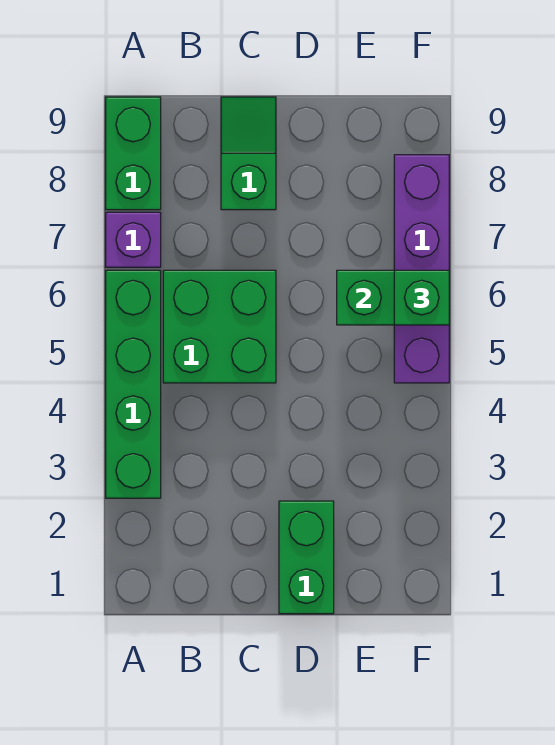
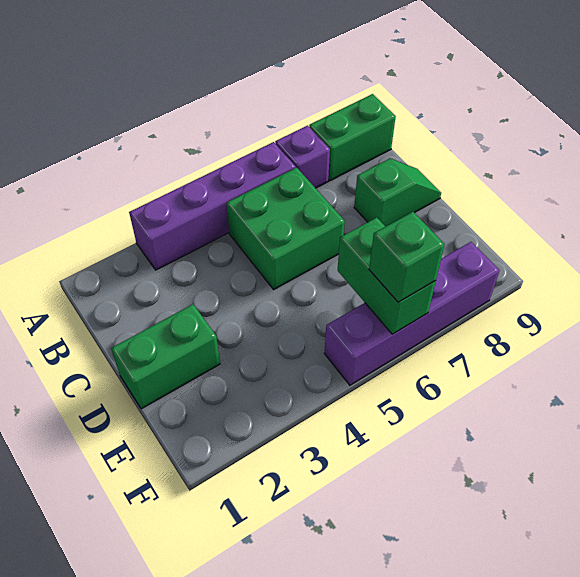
green brick A3:A6 level 1 -> purple brick A3:A6 level 1

